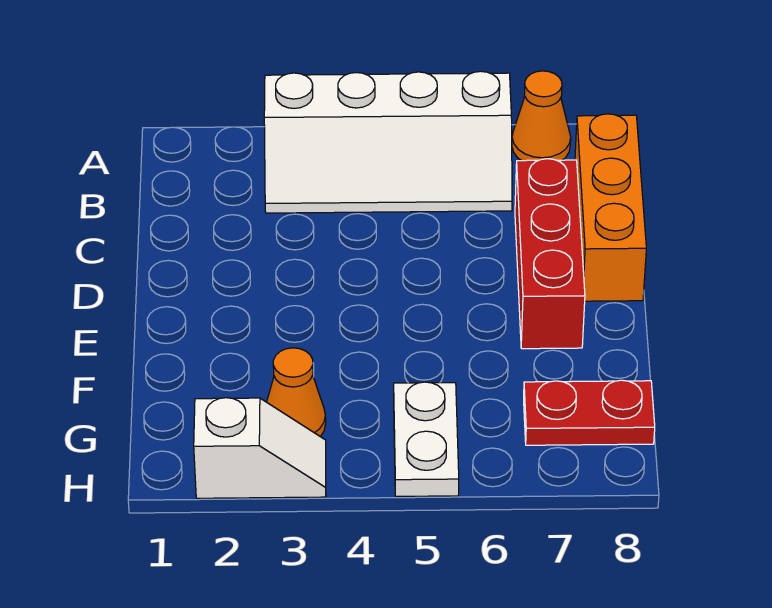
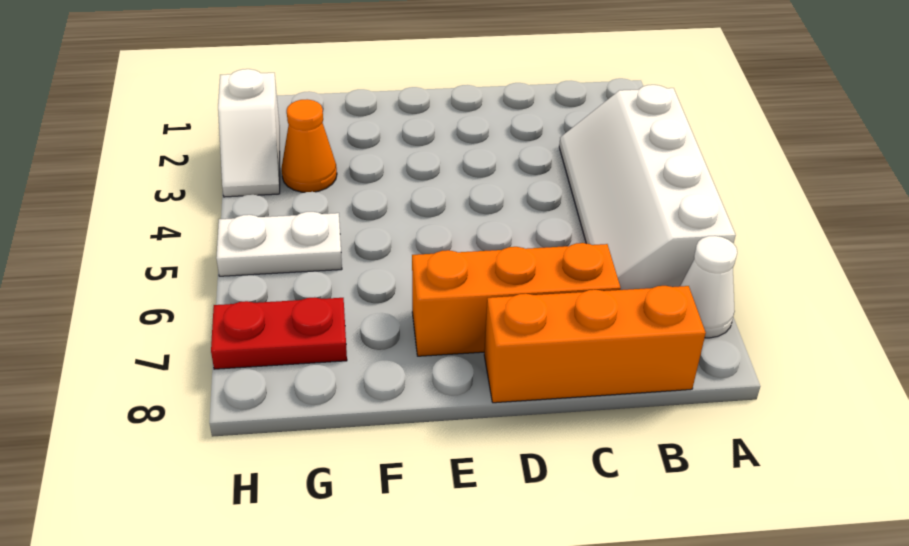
orange cone A7 level 1 -> white cone A7 level 1
red brick C7:E7 level 1 -> orange brick C7:E7 level 1
red plate G7:G8 level 1 -> red plate G7:H7 level 1

